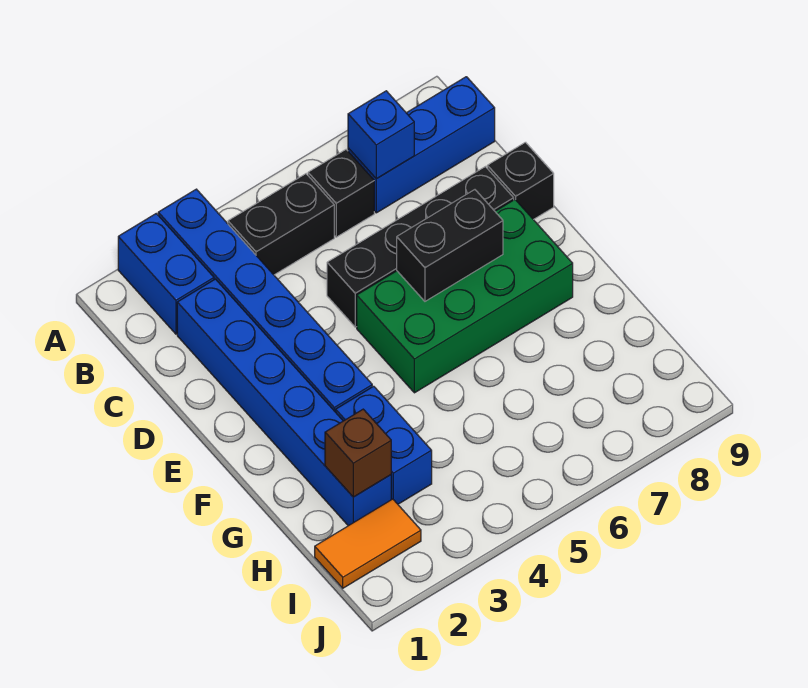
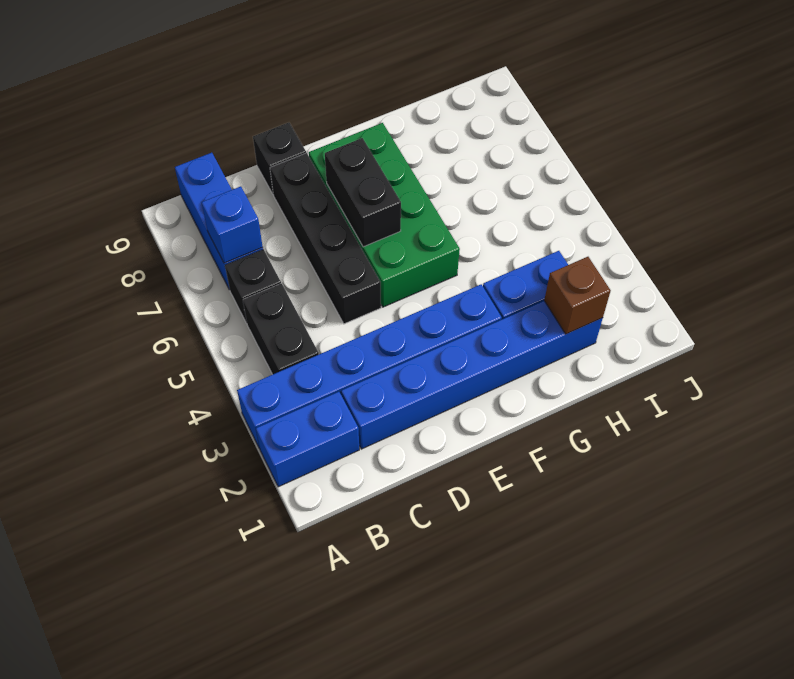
orange tile I1:I2 level 1 -> none

